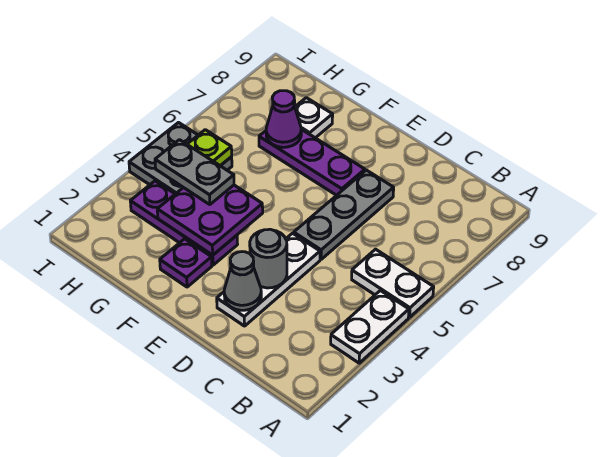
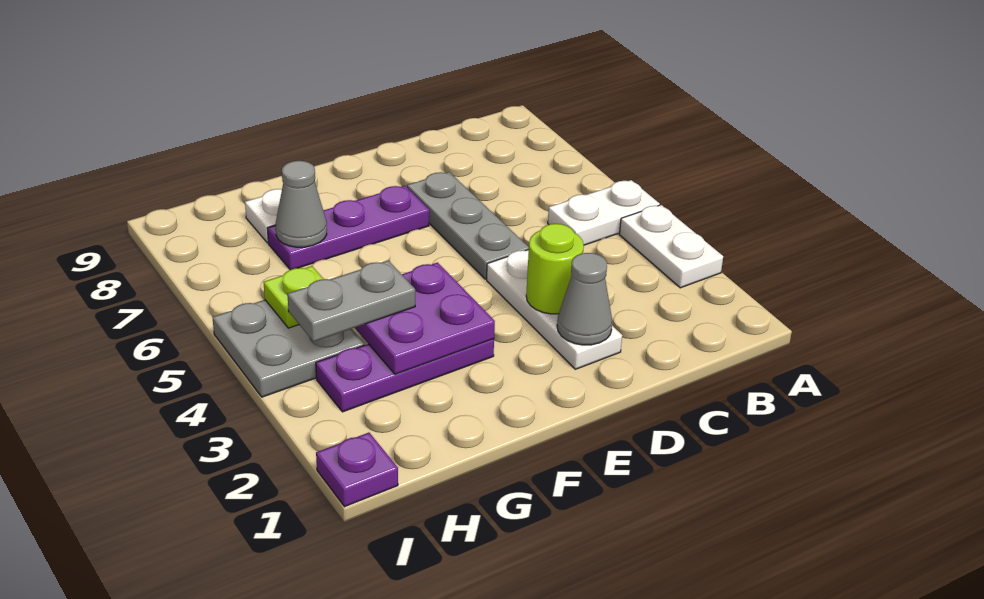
grey round brick D3 level 2 -> lime round brick D3 level 2
purple plate F2 level 1 -> purple plate I1 level 1
purple cone G7 level 2 -> grey cone G7 level 2

